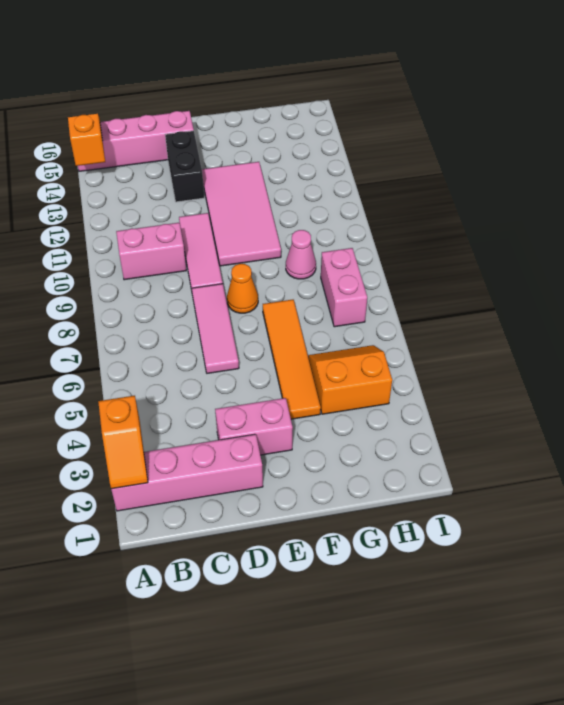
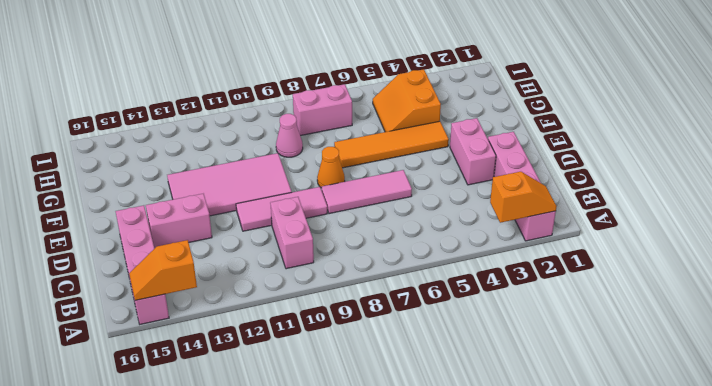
black brick D13:D14 level 1 -> pink brick D13:D14 level 1

